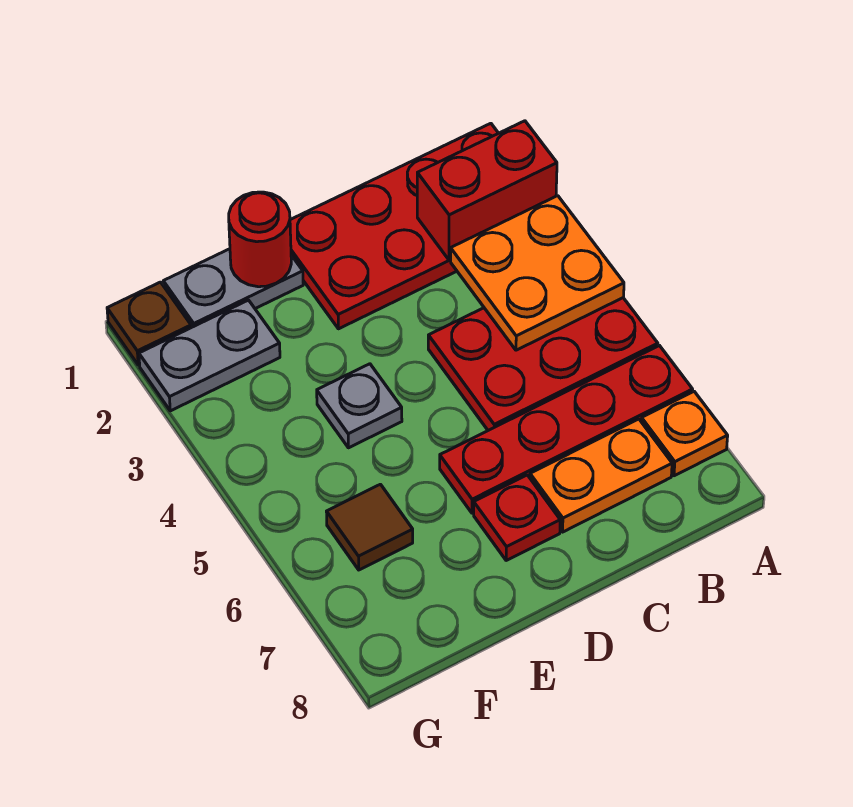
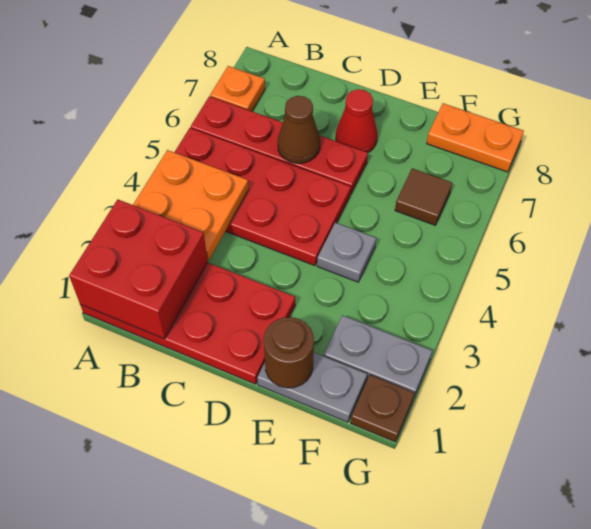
red brick A2:B2 level 2 -> red brick A1:B2 level 2
red plate A4:C5 level 1 -> red plate A4:D5 level 1
orange plate B7:C7 level 1 -> orange plate F8:G8 level 1
none -> brown cone C6 level 2
red plate D7 level 1 -> red cone D7 level 1
red round brick E1 level 2 -> brown round brick E1 level 2

